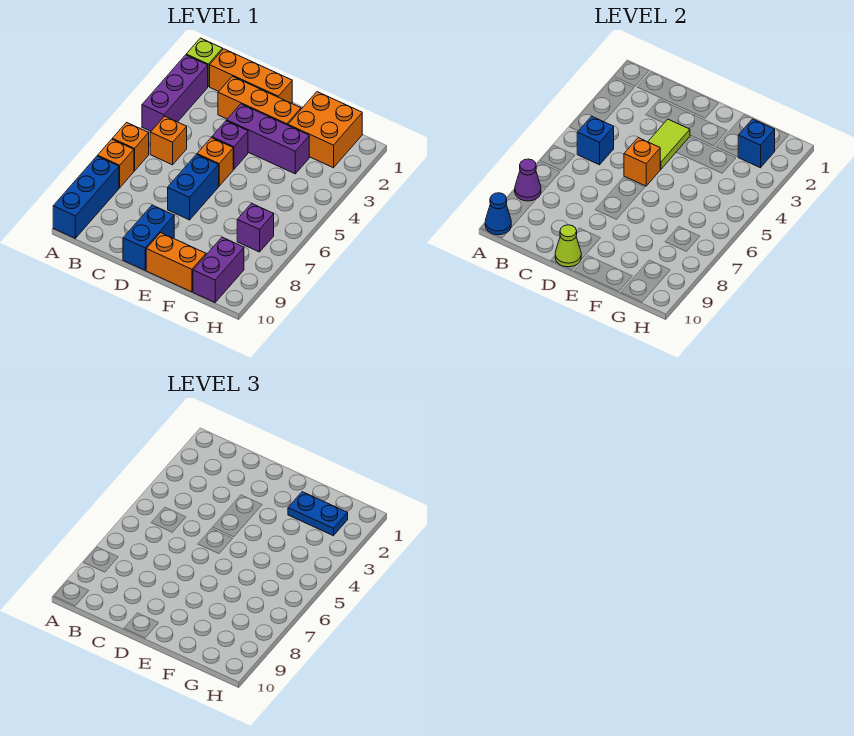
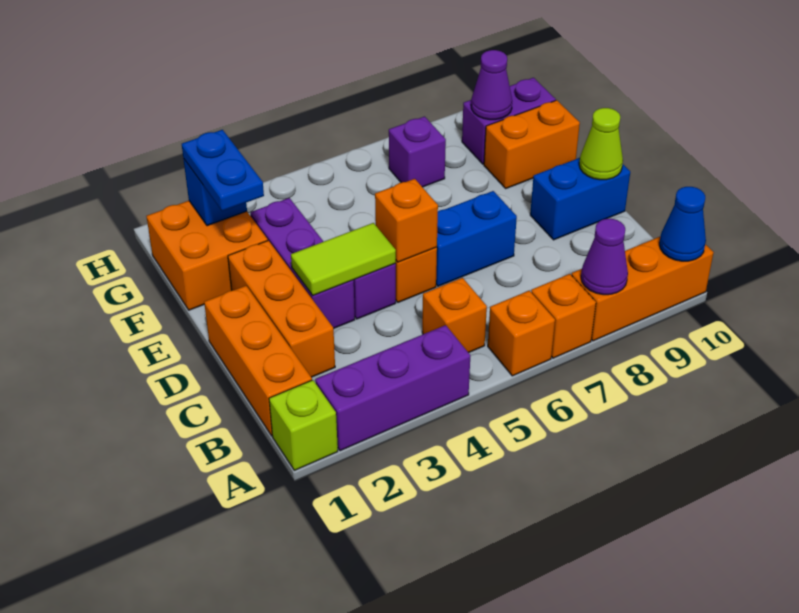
blue brick A8:A10 level 1 -> orange brick A8:A10 level 1
blue brick B5 level 2 -> none
orange brick E10:F10 level 1 -> orange brick F9:F10 level 1
none -> purple cone G9 level 2

